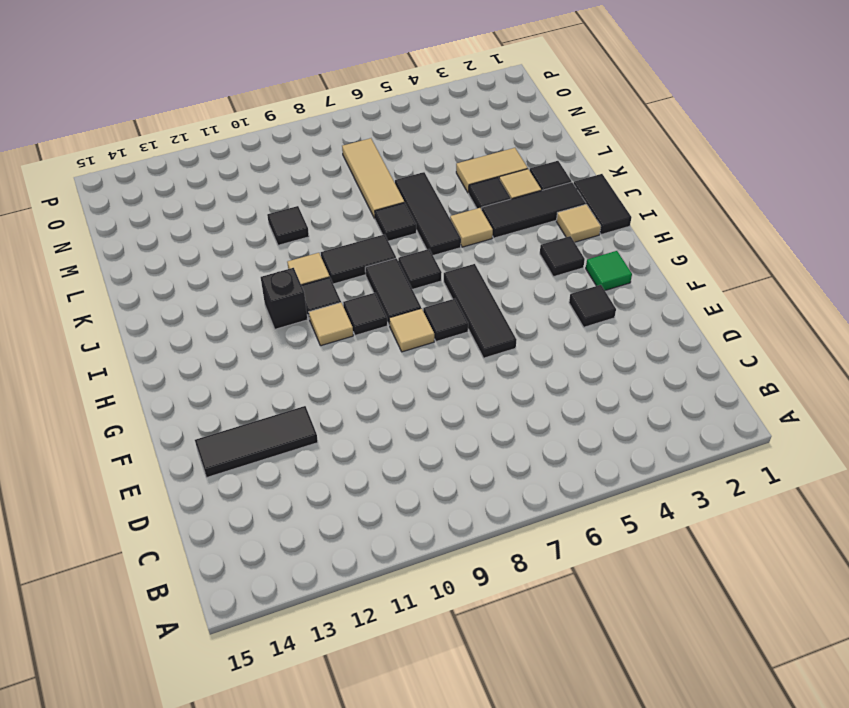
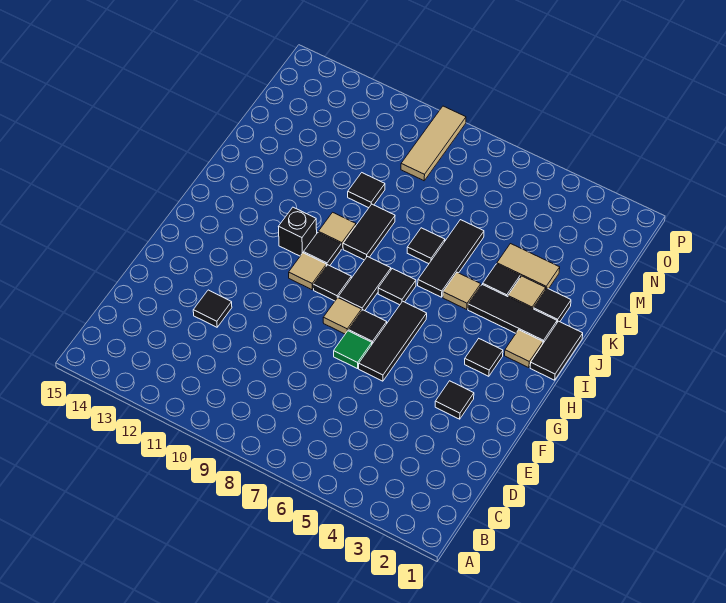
black tile E12:E14 level 1 -> black tile E12 level 1
green tile G2 level 1 -> green tile F7 level 1
black tile J8:J9 level 1 -> black tile J9:K9 level 1
tan tile L7:N7 level 1 -> tan tile N9:P9 level 1

